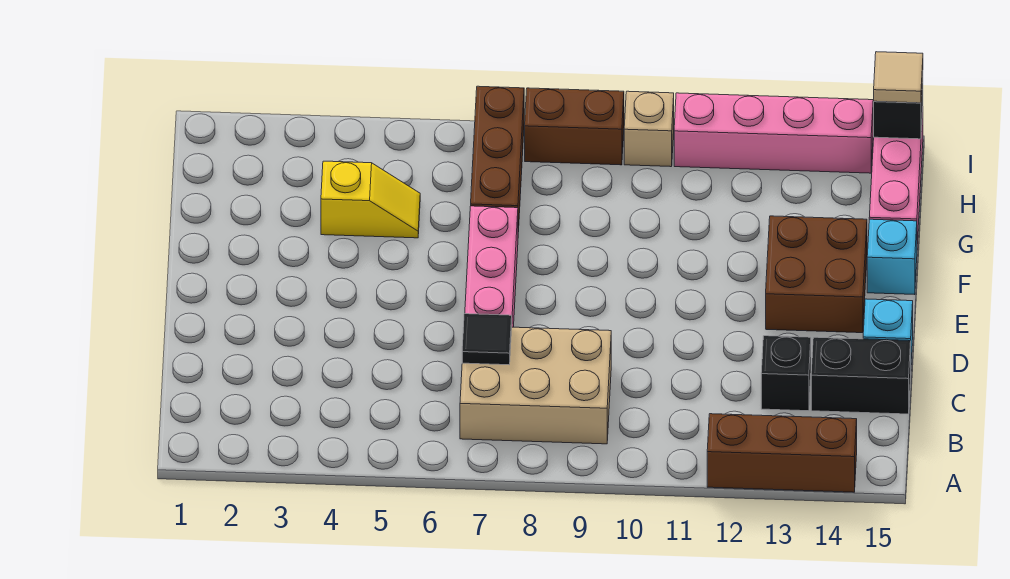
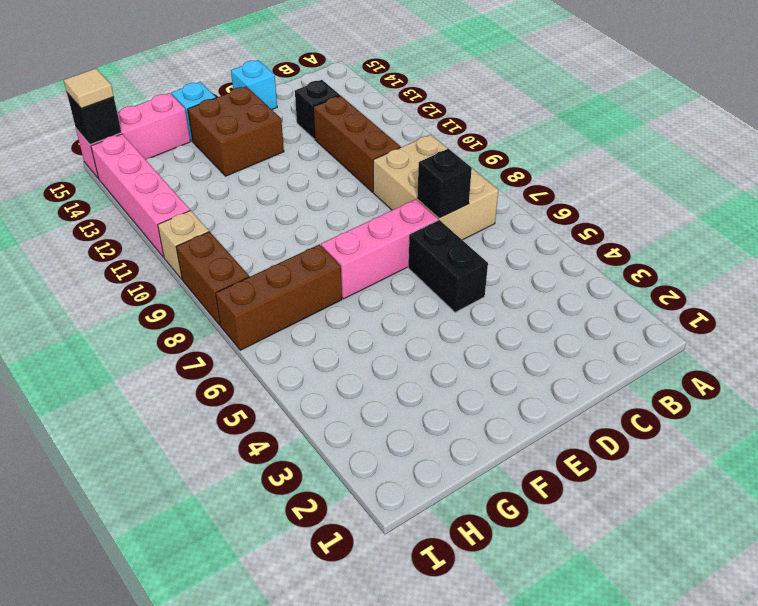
brown brick A12:A14 level 1 -> brown brick C10:C12 level 1
black tile C7 level 2 -> black brick C7 level 2
black brick C14:C15 level 1 -> black brick D5:D6 level 1
yellow slope G4:G5 level 1 top 4 -> none

